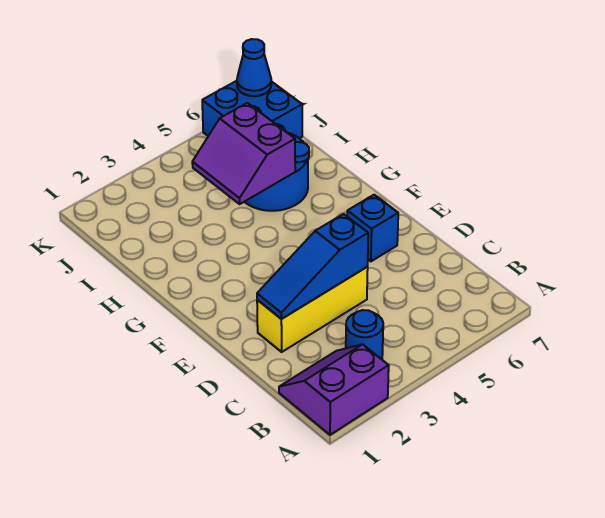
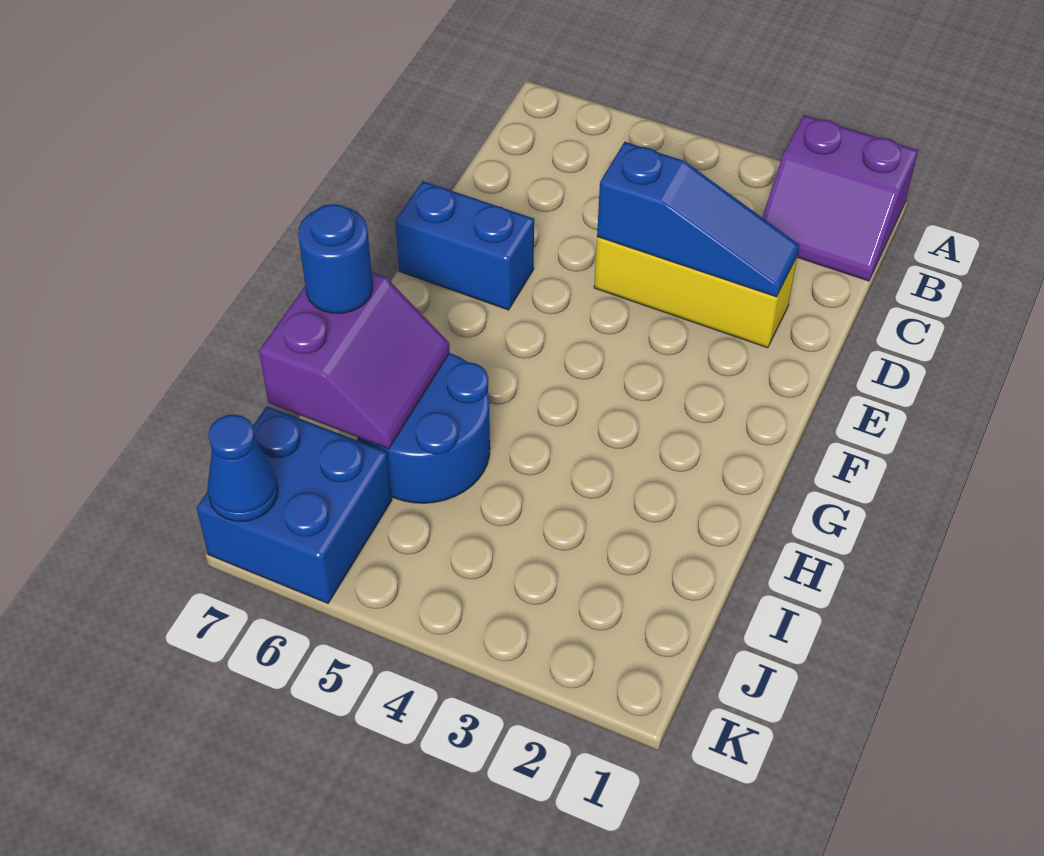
blue round brick B3 level 1 -> blue round brick H7 level 3
blue brick E6 level 1 -> blue brick E6:E7 level 1
purple slope H4:I5 level 2 top 5 -> purple slope H6:I7 level 2 top 7

